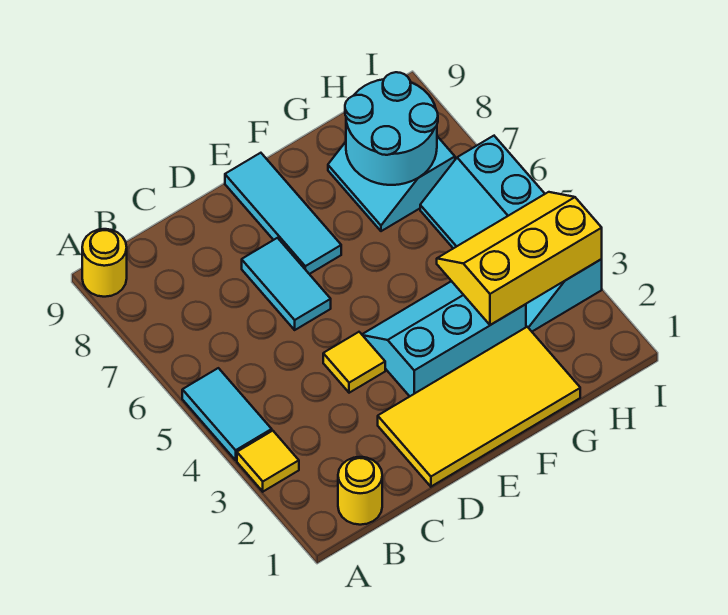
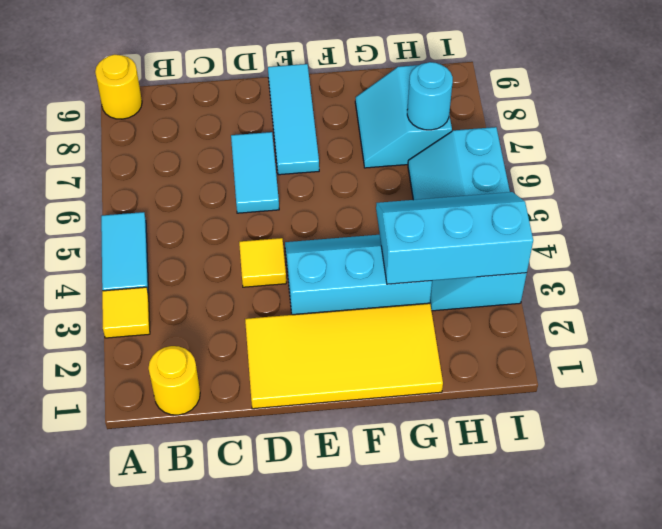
yellow slope G3:I4 level 2 top 3 -> cyan slope G3:I4 level 2 top 3
cyan round brick G7:H8 level 2 -> cyan round brick H7 level 2

